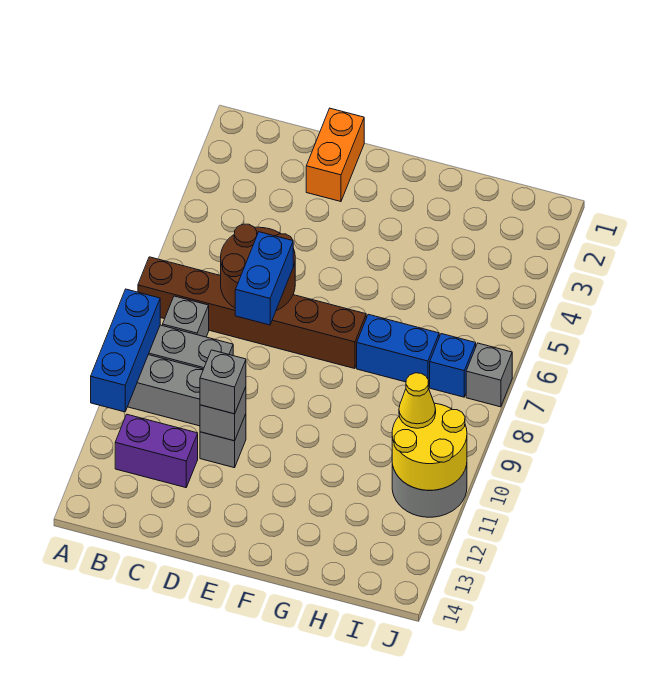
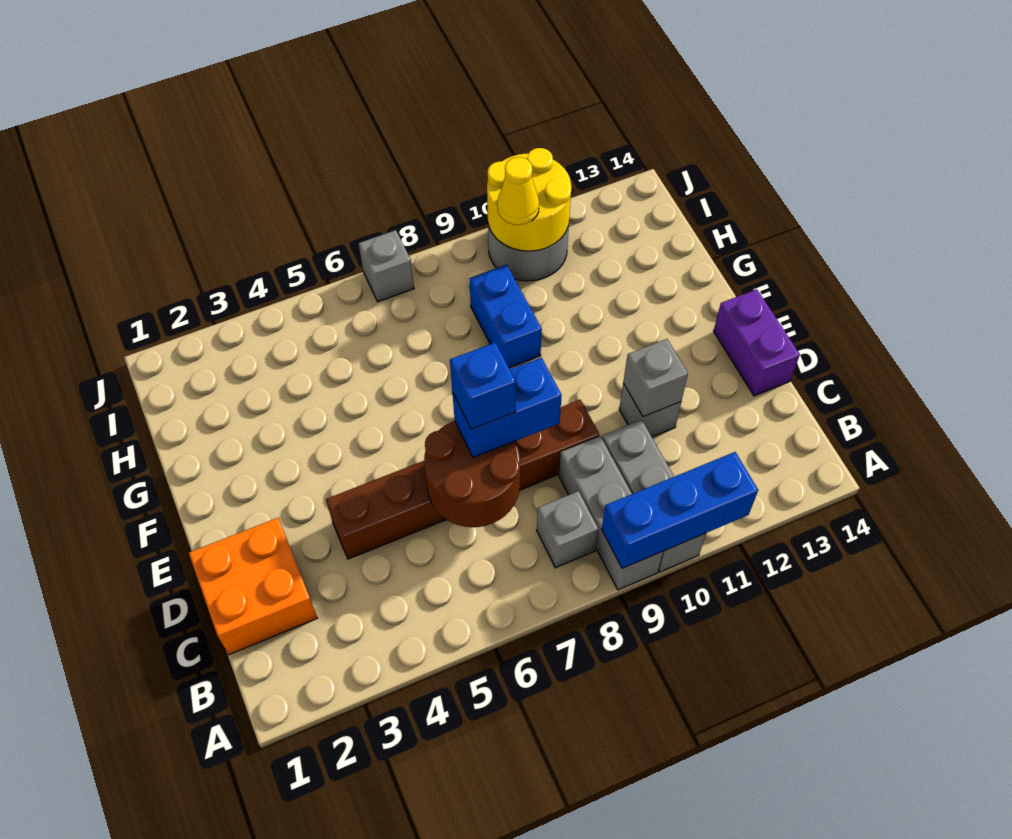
brown brick A7:F7 level 1 -> brown brick D4:D9 level 1
purple brick B12:C12 level 1 -> purple brick D14:E14 level 1
orange brick D1:D2 level 1 -> orange brick C1:D2 level 1
grey brick D11 level 3 -> none
blue brick G7:H7 level 1 -> blue brick G9:H9 level 1
blue brick I7 level 1 -> blue brick D7 level 4

